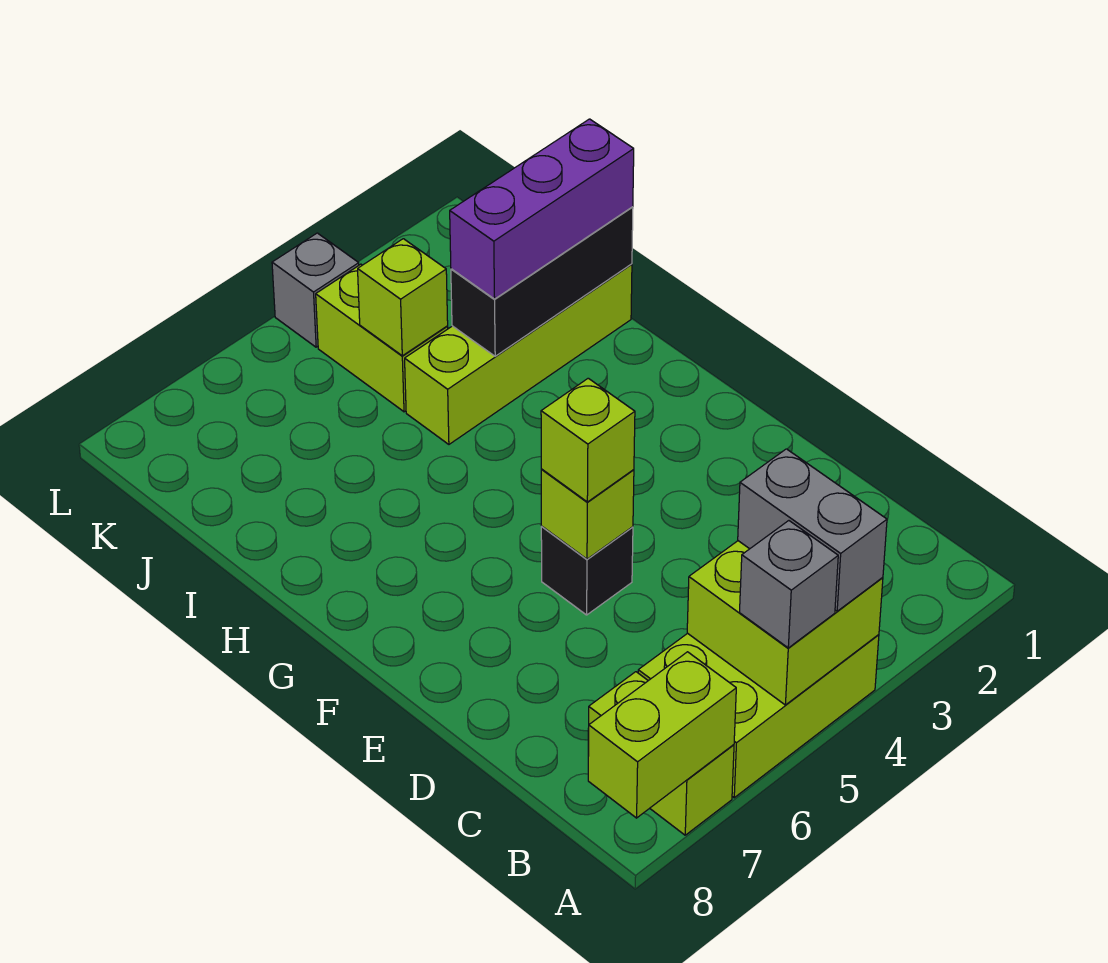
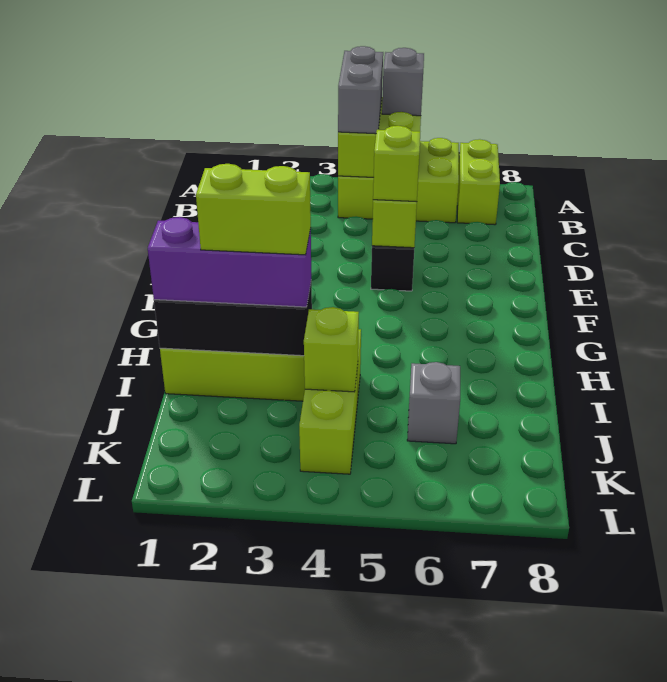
lime brick A7:A8 level 2 -> lime brick I2:I3 level 4
grey brick L4 level 1 -> grey brick J6 level 1

